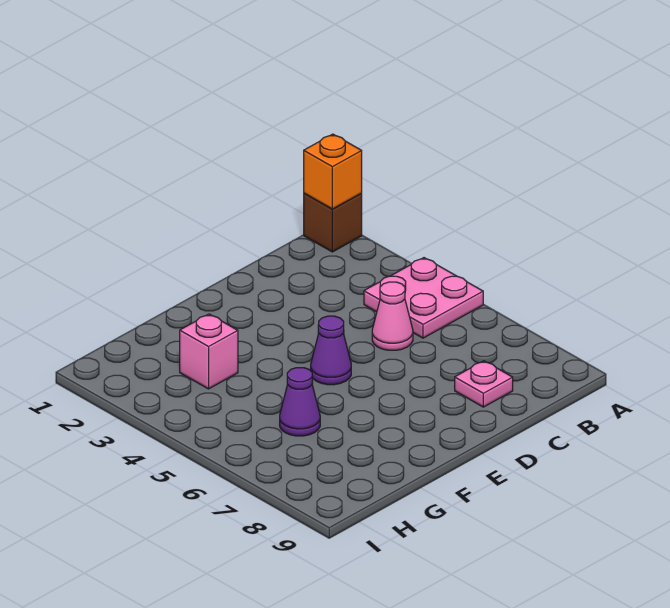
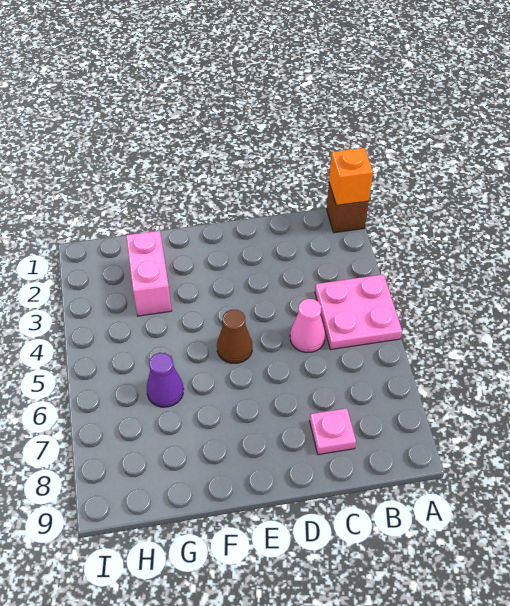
purple cone E5 level 1 -> brown cone E5 level 1
pink brick G3 level 1 -> pink brick G2:G3 level 1

